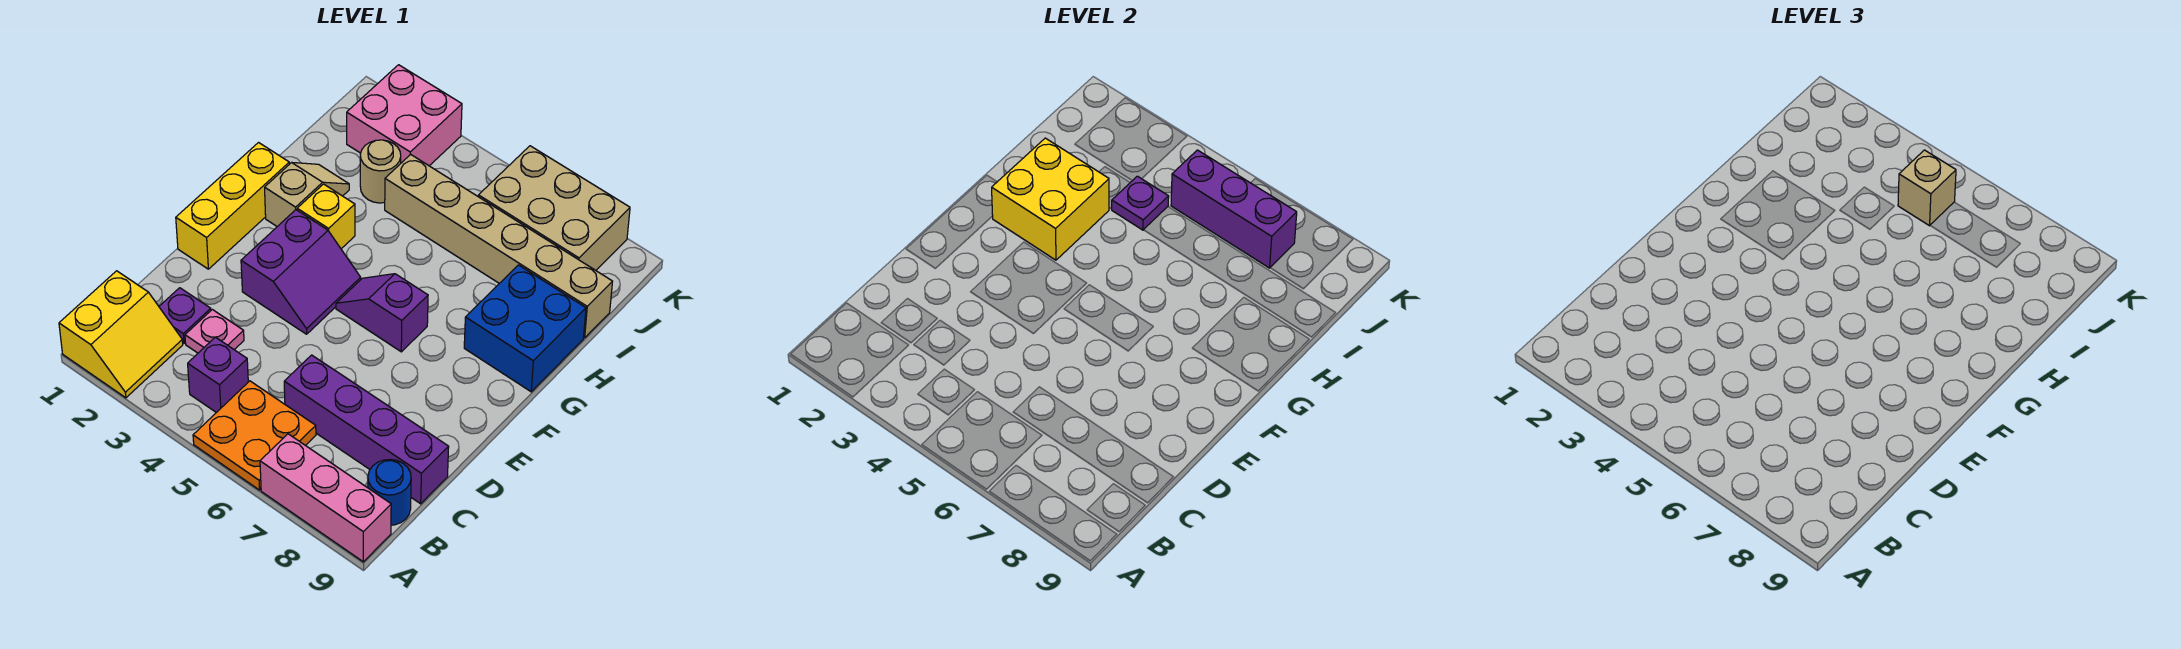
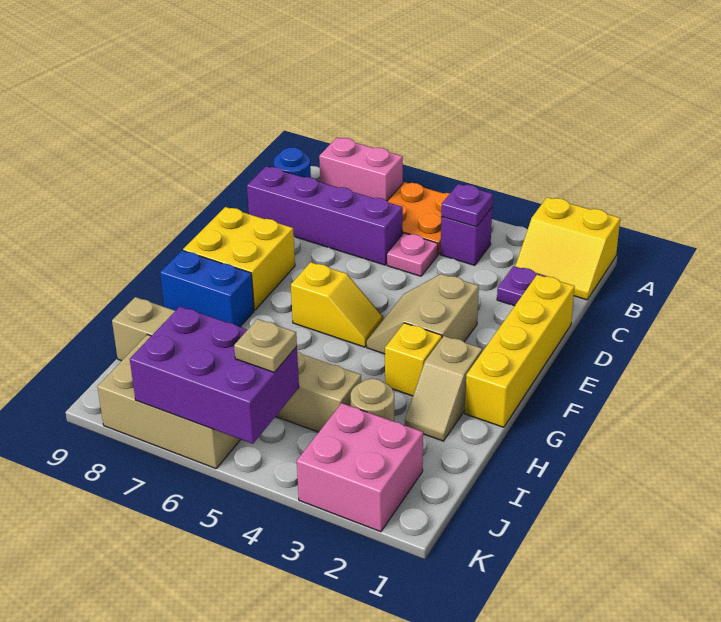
yellow slope A1:B2 level 1 top 1 -> yellow slope A1:B2 level 1 top A
pink brick A7:A9 level 1 -> pink brick A7:A8 level 1
pink plate C3 level 1 -> pink plate C5 level 1
yellow brick E1:G1 level 1 -> yellow brick D1:G1 level 1
purple slope E3:F4 level 1 top 3 -> tan slope E3:F4 level 1 top 3
purple slope F5:F6 level 1 top 6 -> yellow slope F5:F6 level 1 top 6
yellow brick G2:H3 level 2 -> yellow brick E8:F9 level 1
blue brick G8:H9 level 1 -> blue brick G8:G9 level 1
purple plate I4 level 2 -> purple plate B4 level 2
purple brick J5:J7 level 2 -> purple brick J5:K7 level 2
tan brick J5 level 3 -> tan plate J5 level 3

